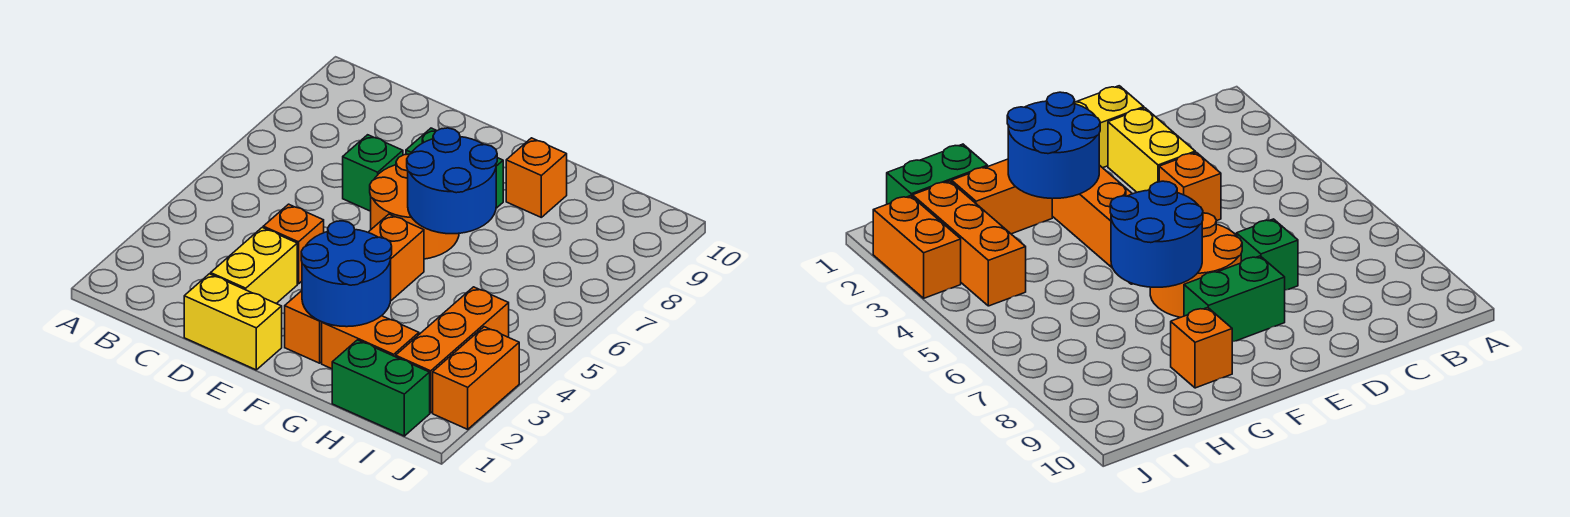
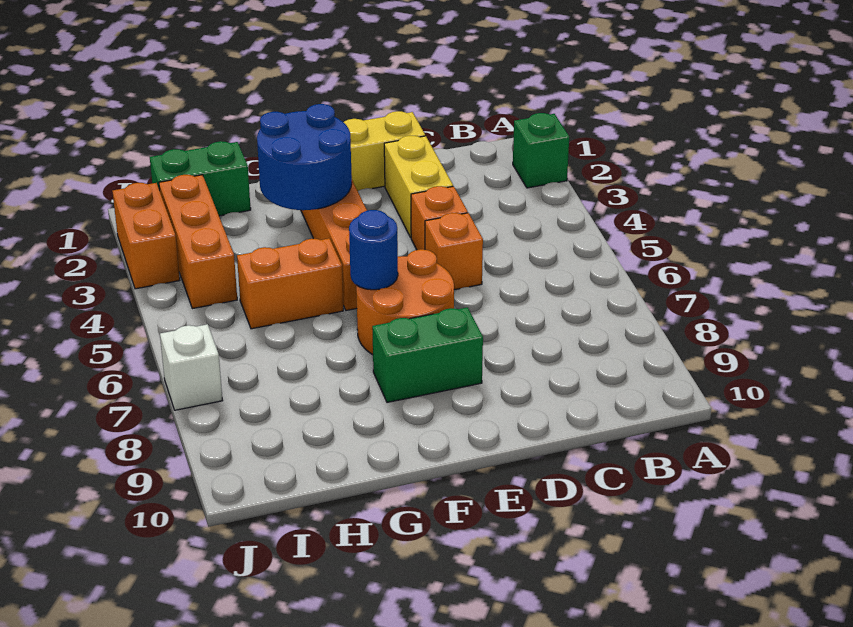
green brick D7 level 1 -> green brick A2 level 1
blue round brick F6:G7 level 2 -> blue round brick F6 level 2
orange brick G2:H2 level 1 -> orange brick G5:H5 level 1
orange brick G9 level 1 -> orange brick D5 level 1
none -> white brick J7 level 1

